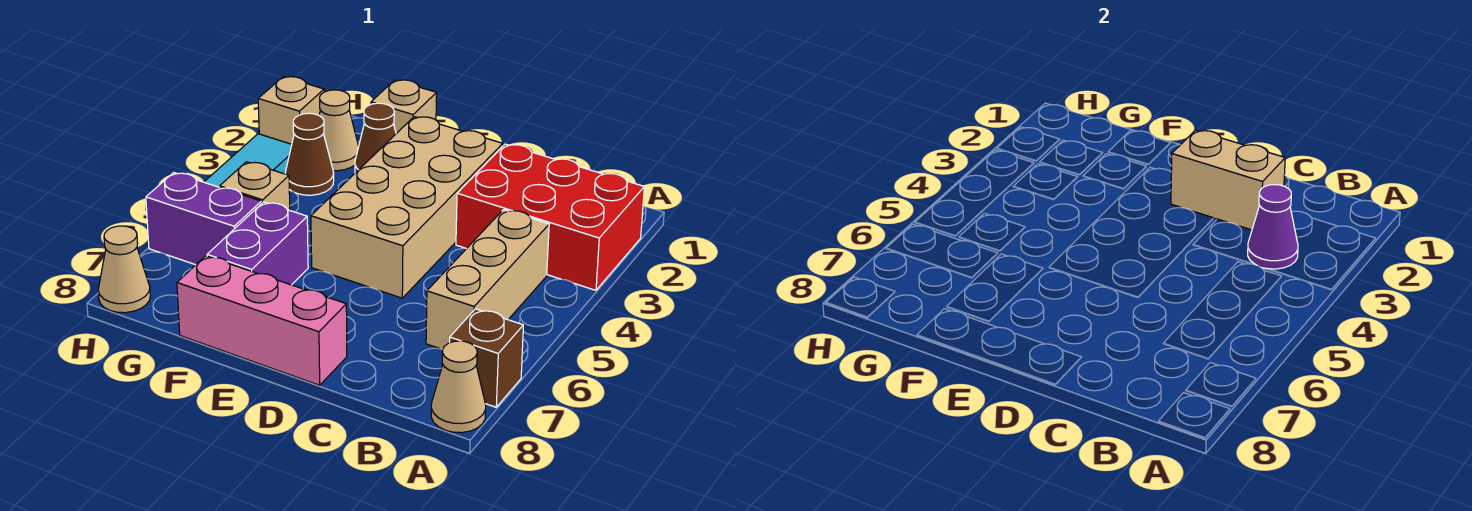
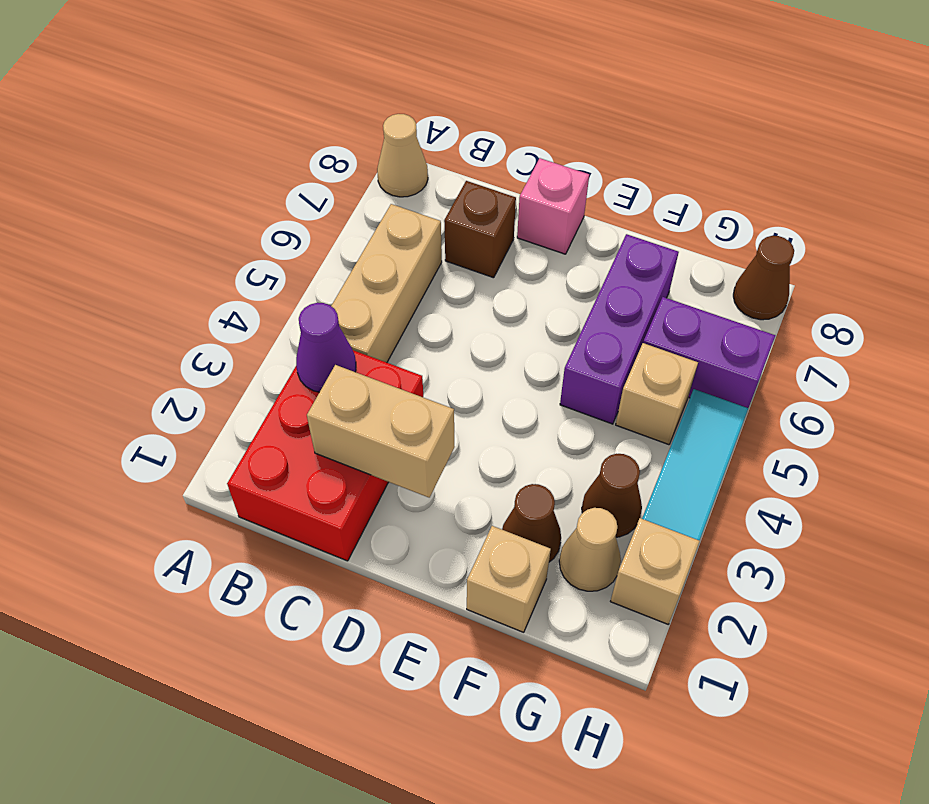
red brick A2:C3 level 1 -> red brick B1:C3 level 1
brown brick A7 level 1 -> brown brick C7 level 1
tan brick D2:E5 level 1 -> none
pink brick D8:F8 level 1 -> pink brick D8 level 1
purple brick F6:F7 level 1 -> purple brick F5:F7 level 1
tan cone H8 level 1 -> brown cone H8 level 1

